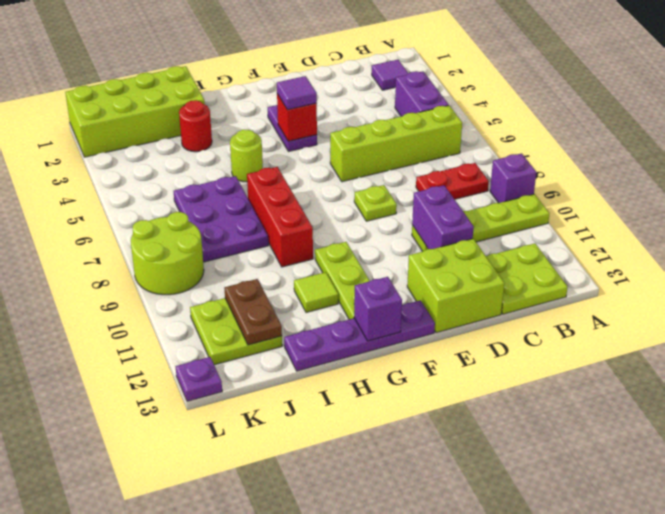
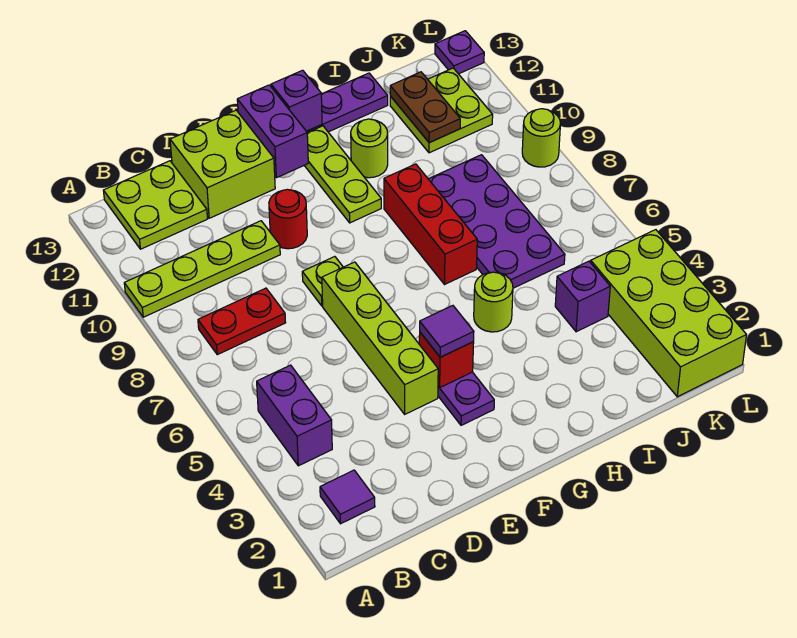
purple brick A9 level 1 -> purple brick J4 level 1
lime brick B6:E6 level 1 -> lime brick E4:E7 level 1
purple brick D10:D11 level 2 -> purple brick F12:F13 level 2
lime tile H11 level 1 -> lime round brick H11 level 1
lime brick I1:L2 level 1 -> lime brick K1:L4 level 1
red round brick I3 level 1 -> red round brick E10 level 1
purple plate I6:J8 level 1 -> purple plate I6:J9 level 1
lime round brick K8:L9 level 1 -> lime round brick L9 level 1

